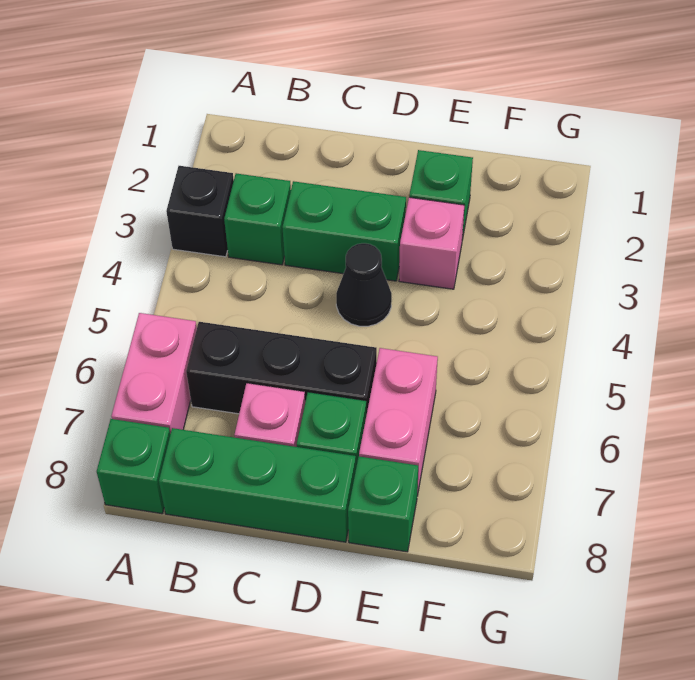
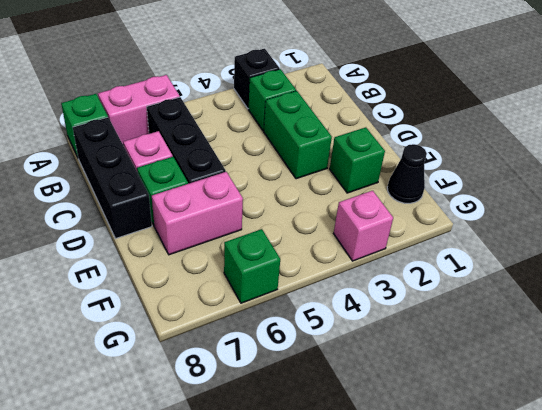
green brick B8:D8 level 1 -> black brick B8:D8 level 1
black cone D4 level 1 -> black cone F1 level 1
pink brick E3 level 1 -> pink brick G3 level 1
green brick E8 level 1 -> green brick G6 level 1

